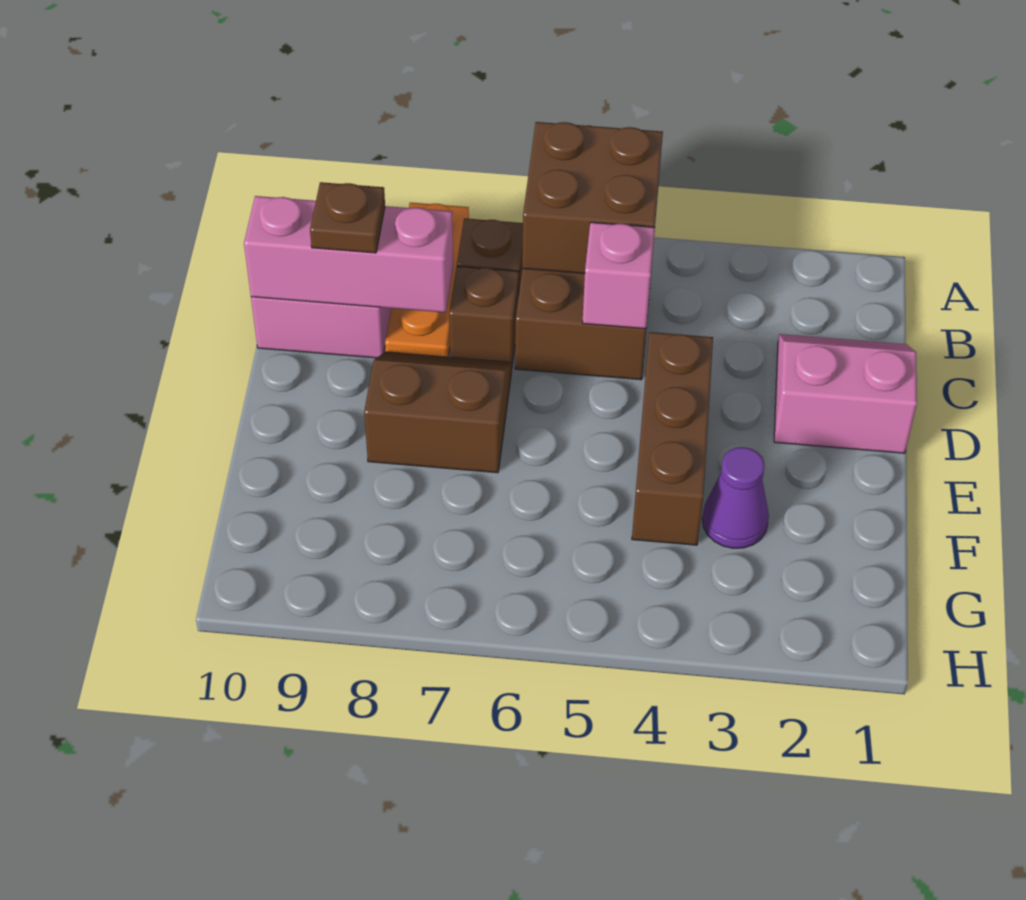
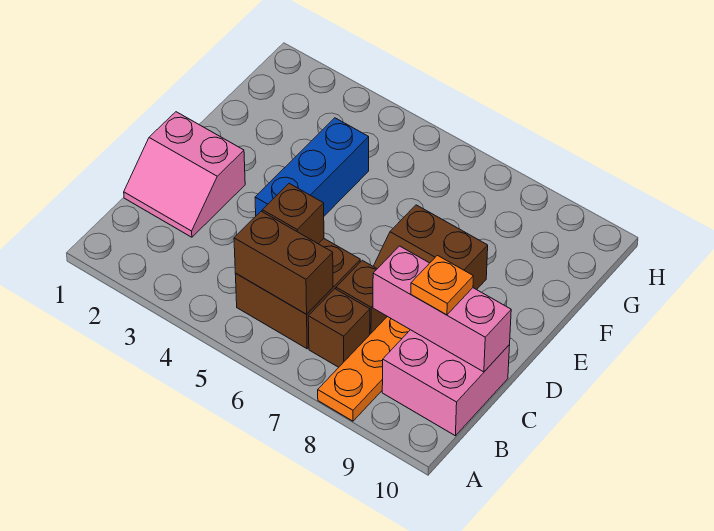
brown brick A5:B6 level 2 -> brown brick B5:B6 level 2
pink brick C5 level 2 -> brown brick C5 level 2
brown plate C9 level 3 -> orange plate C9 level 3
brown brick D4:F4 level 1 -> blue brick D4:F4 level 1
purple cone F3 level 1 -> none

